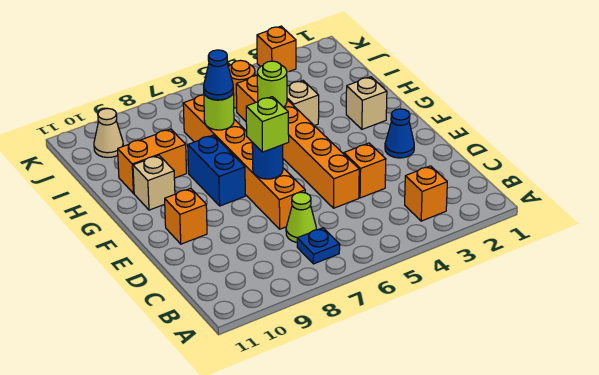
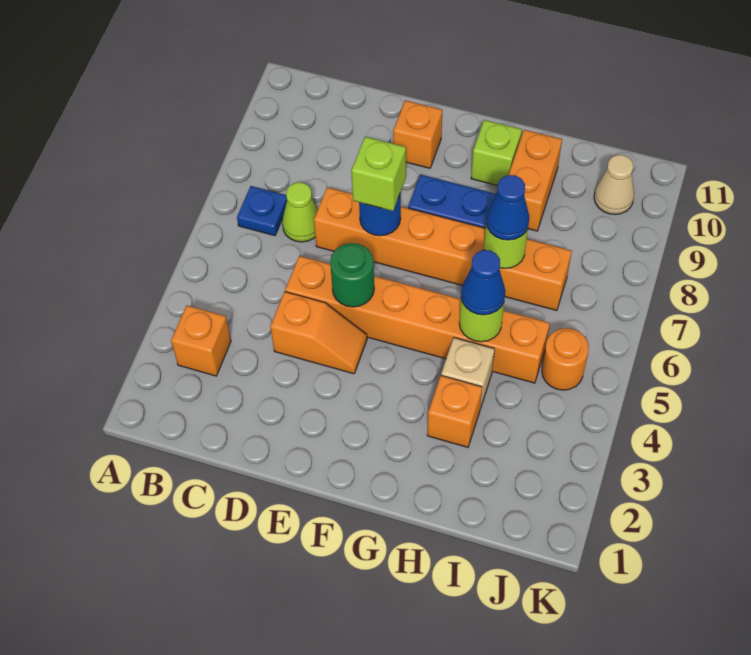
blue cone E2 level 1 -> blue cone H5 level 3
none -> green round brick E5 level 2
tan brick G2 level 1 -> none
tan brick G10 level 1 -> lime brick G10 level 1
orange brick K3 level 1 -> orange brick H3 level 1

